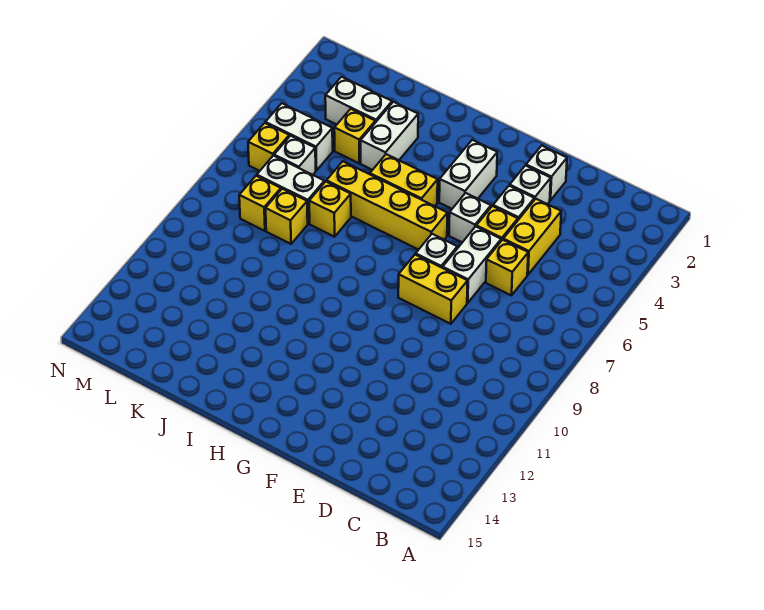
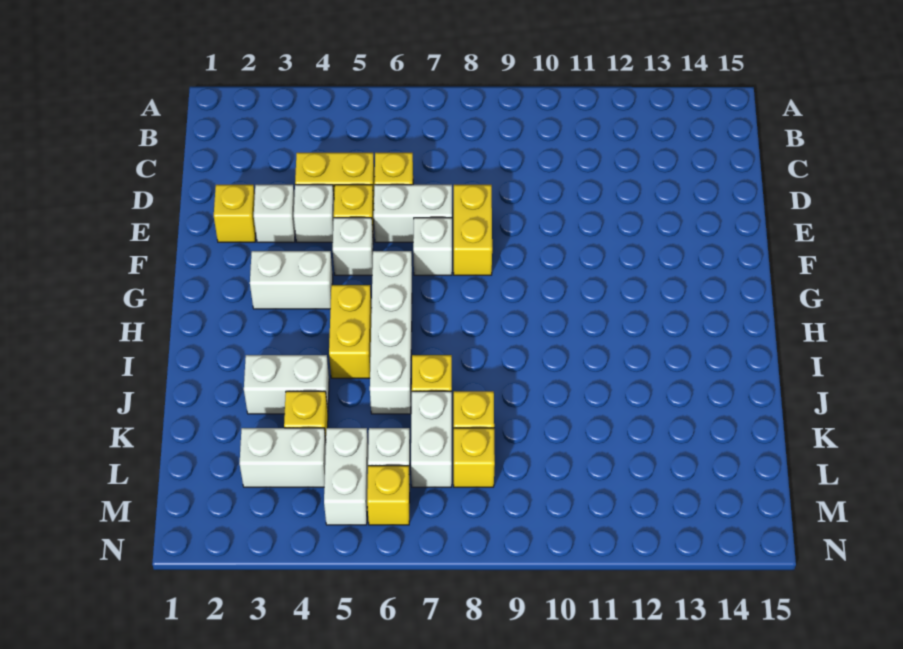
white brick E2 level 1 -> yellow brick E2 level 1
yellow brick G6:J6 level 1 -> white brick G6:J6 level 1
white brick K3:L3 level 1 -> white brick L3:L4 level 1

